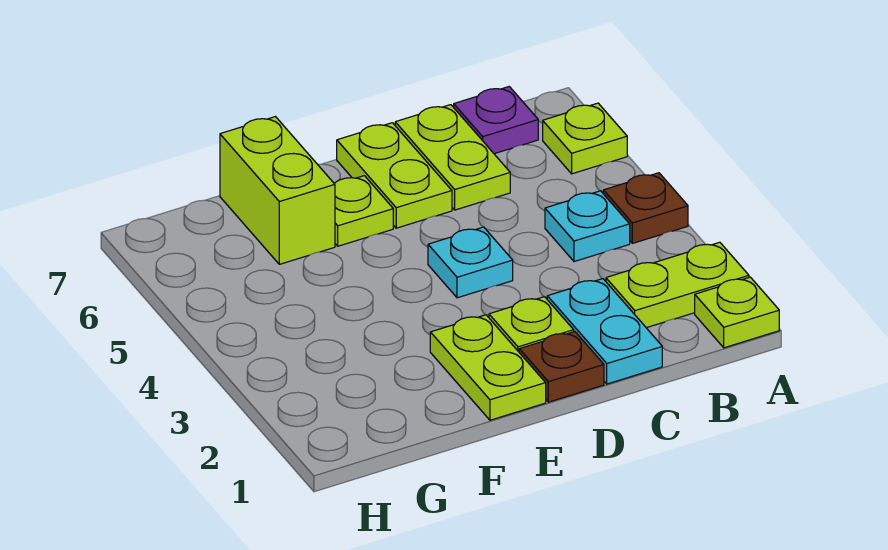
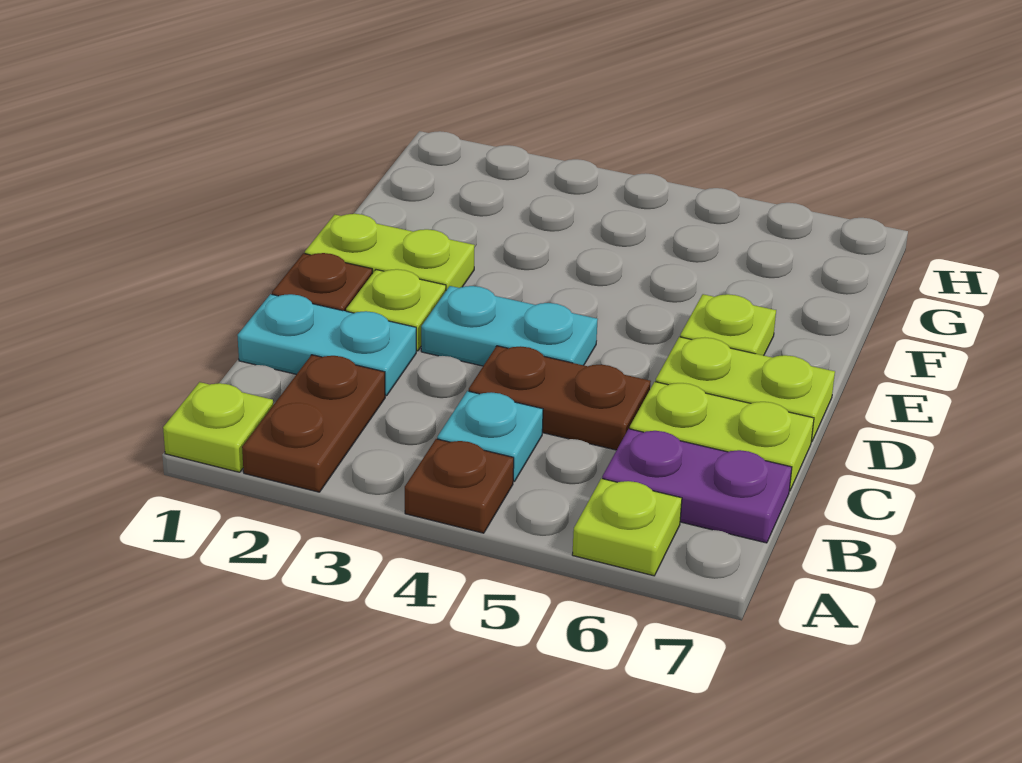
lime plate A2:B2 level 1 -> brown plate A2:B2 level 1
purple plate B7 level 1 -> purple plate B6:B7 level 1
none -> brown plate C4:C5 level 1
cyan plate D4 level 1 -> cyan plate D3:D4 level 1
lime brick F6:F7 level 1 -> none

